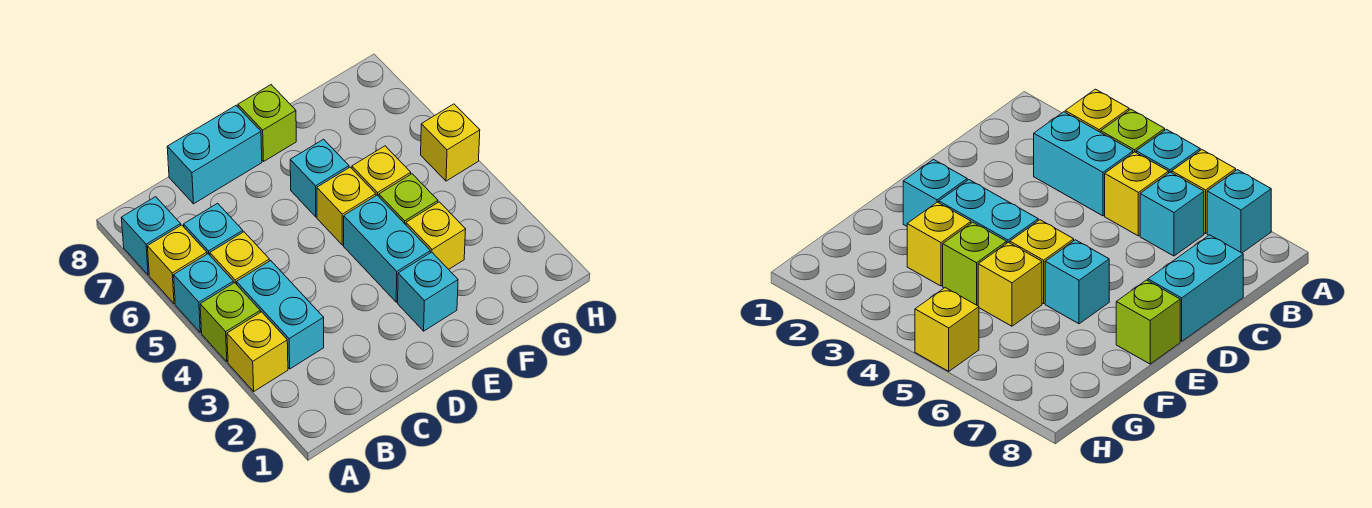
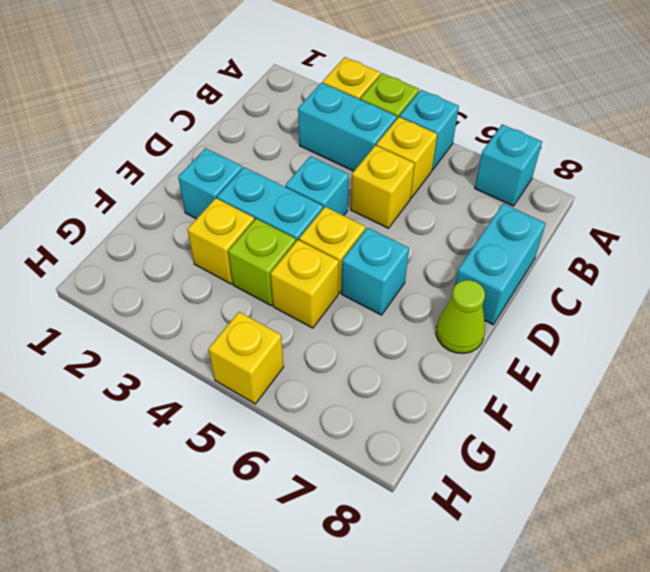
yellow brick A6 level 1 -> yellow brick C5 level 1
cyan brick B6 level 1 -> cyan brick D4 level 1
lime brick E8 level 1 -> lime cone E8 level 1

